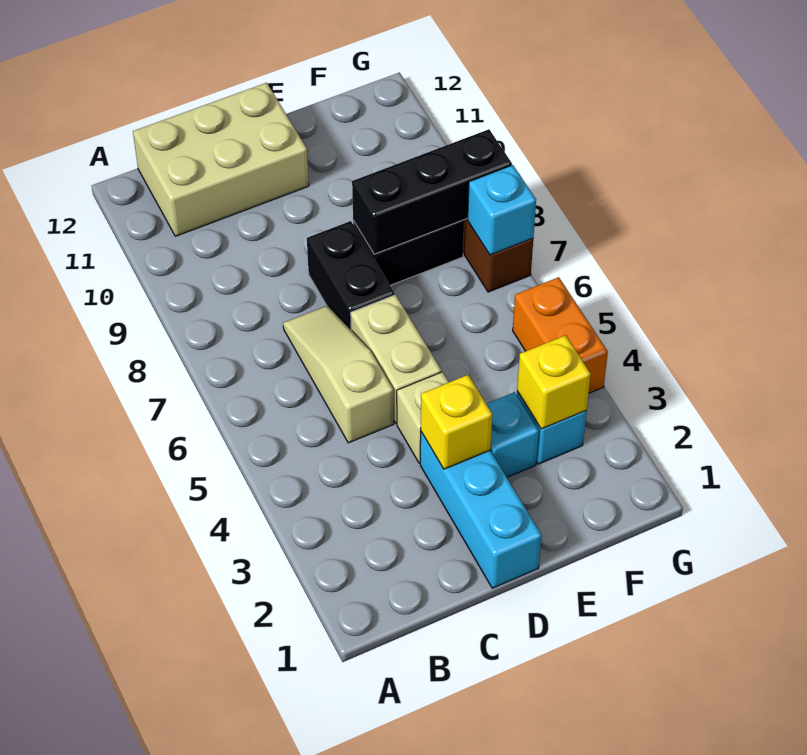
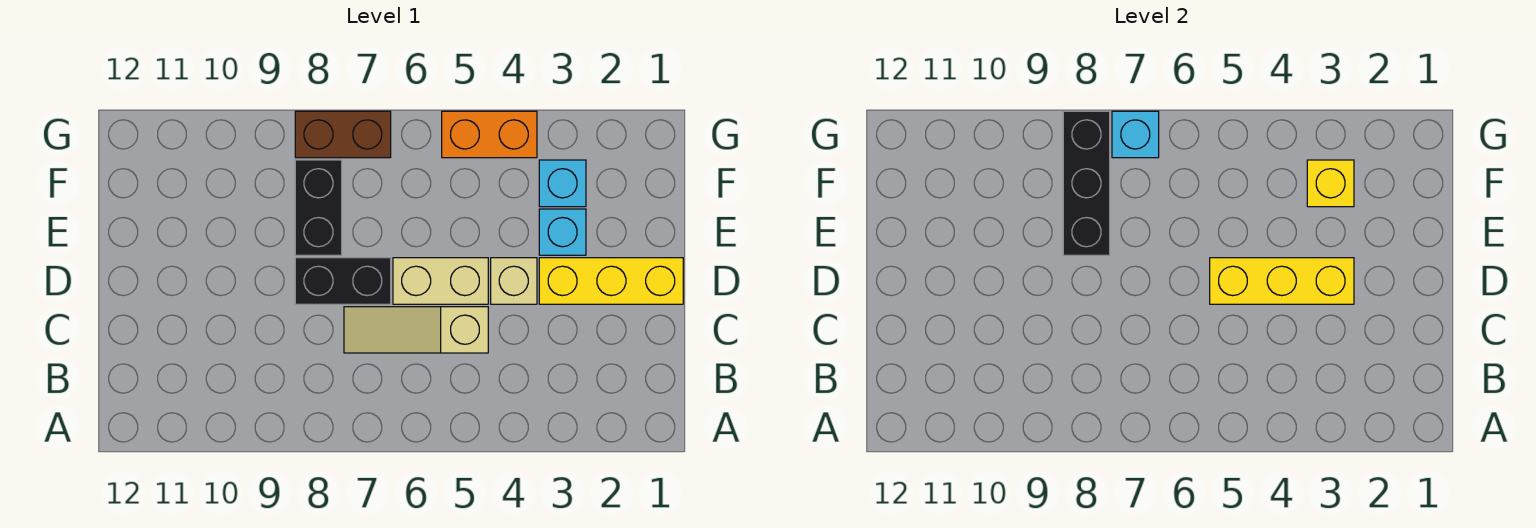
tan brick B11:D12 level 1 -> none
cyan brick D1:D3 level 1 -> yellow brick D1:D3 level 1
yellow brick D3 level 2 -> yellow brick D3:D5 level 2

